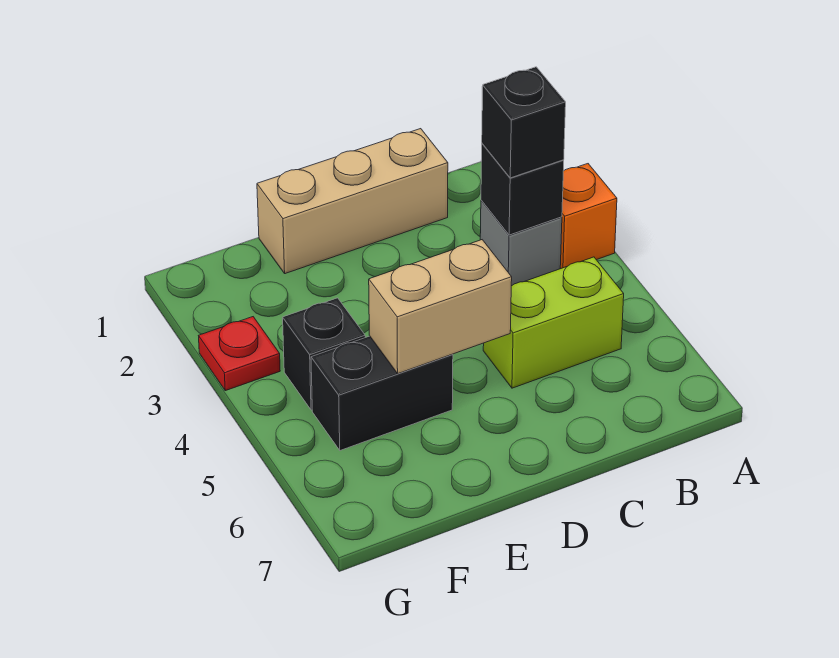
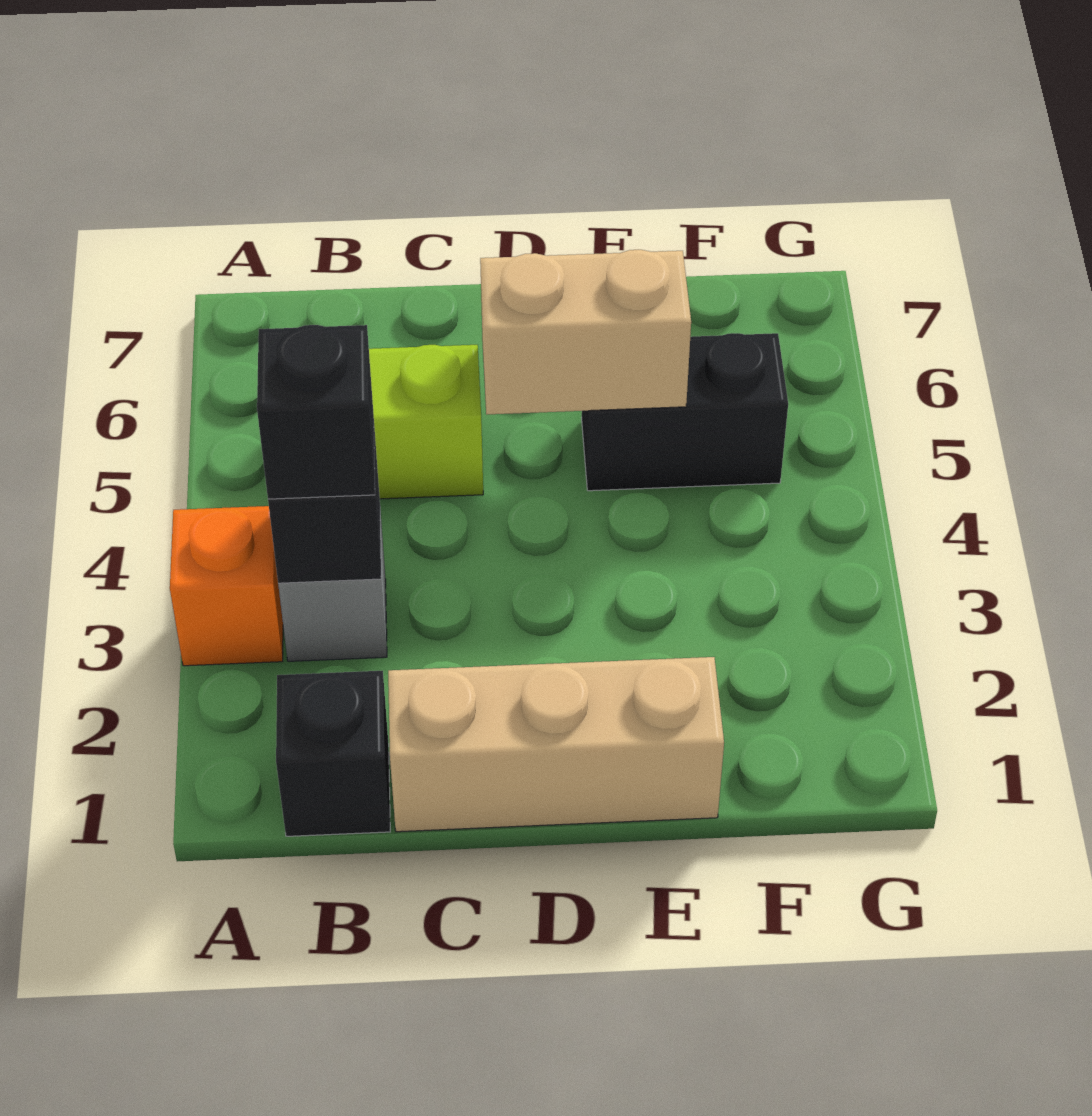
black brick F4 level 1 -> black brick B1 level 1
red plate G3 level 1 -> none

